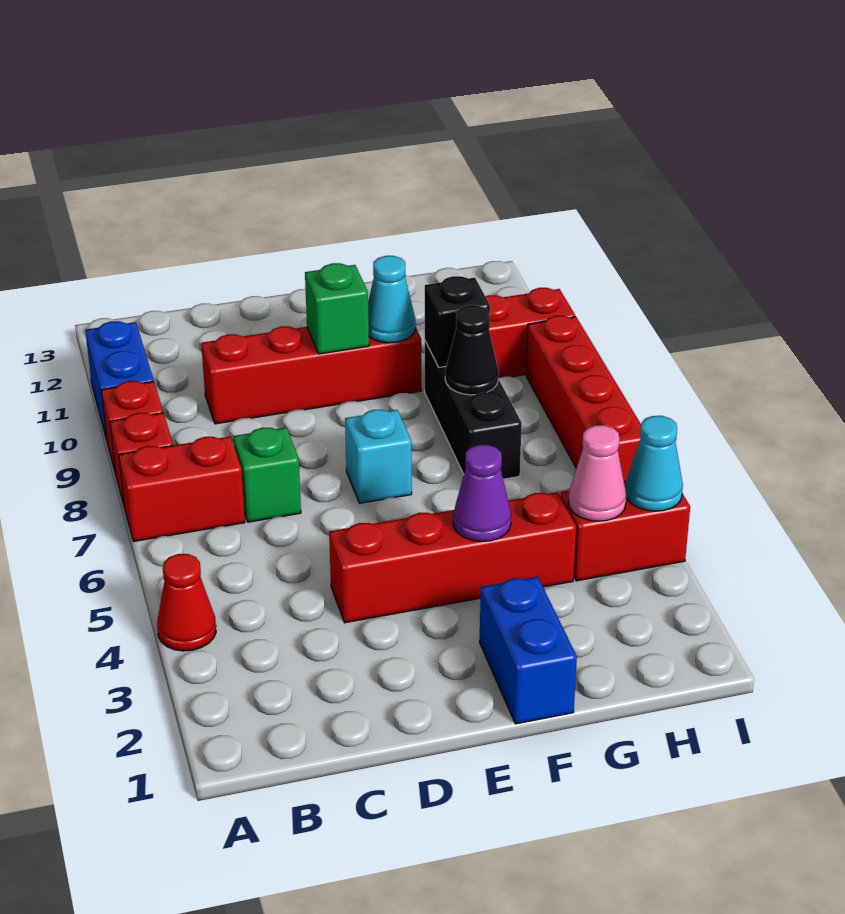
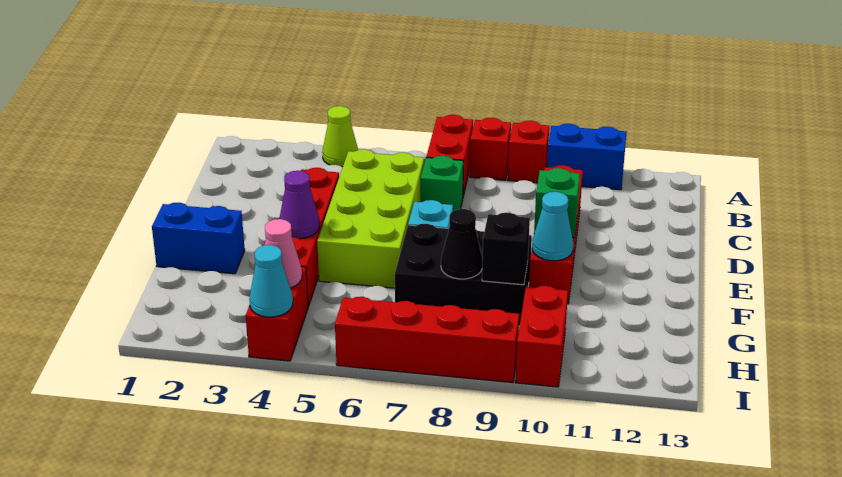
red cone A4 level 1 -> lime cone A4 level 1
none -> lime brick C5:F6 level 1
black brick G7:G9 level 1 -> black brick F7:G9 level 1

